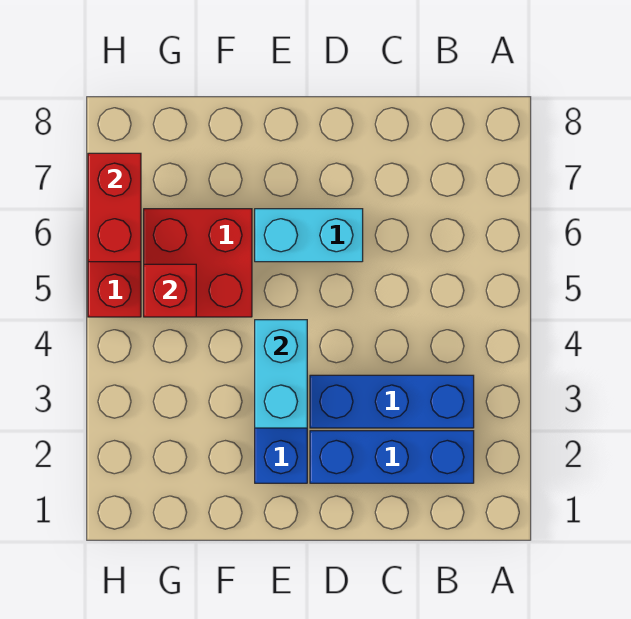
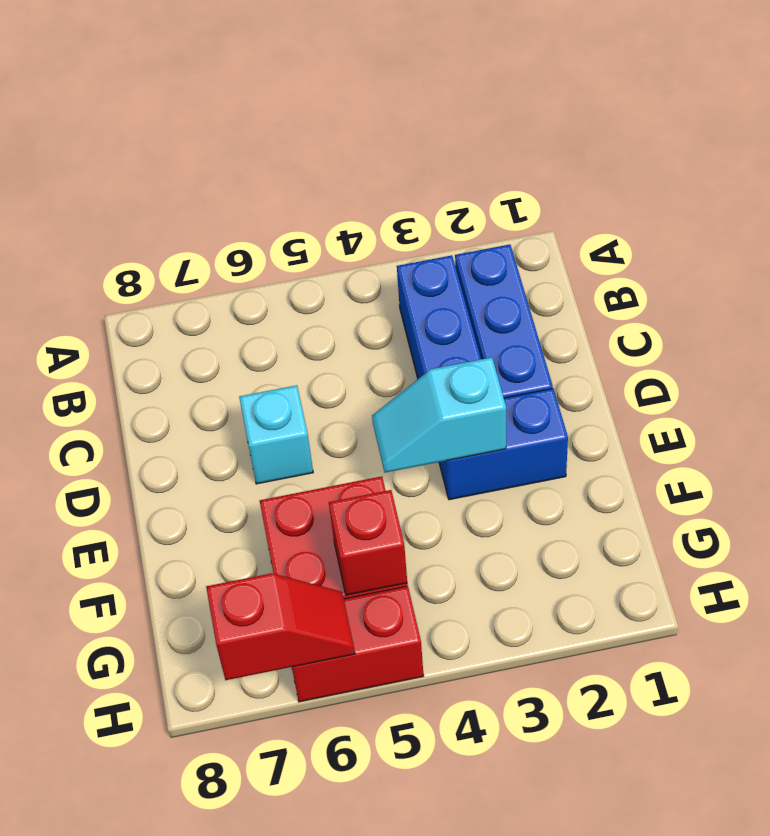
cyan brick D6:E6 level 1 -> cyan brick D6 level 1
cyan brick E3:E4 level 2 -> cyan slope E3:E4 level 2 top 3
red brick H6:H7 level 2 -> red slope H6:H7 level 2 top 7

